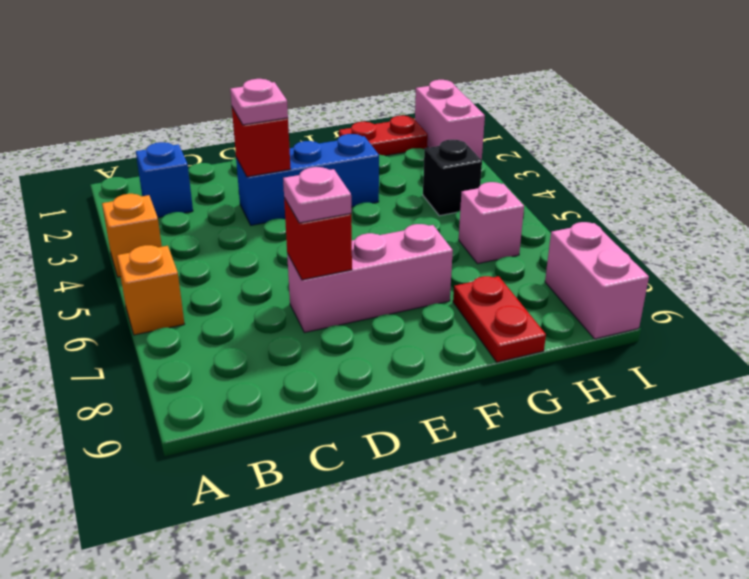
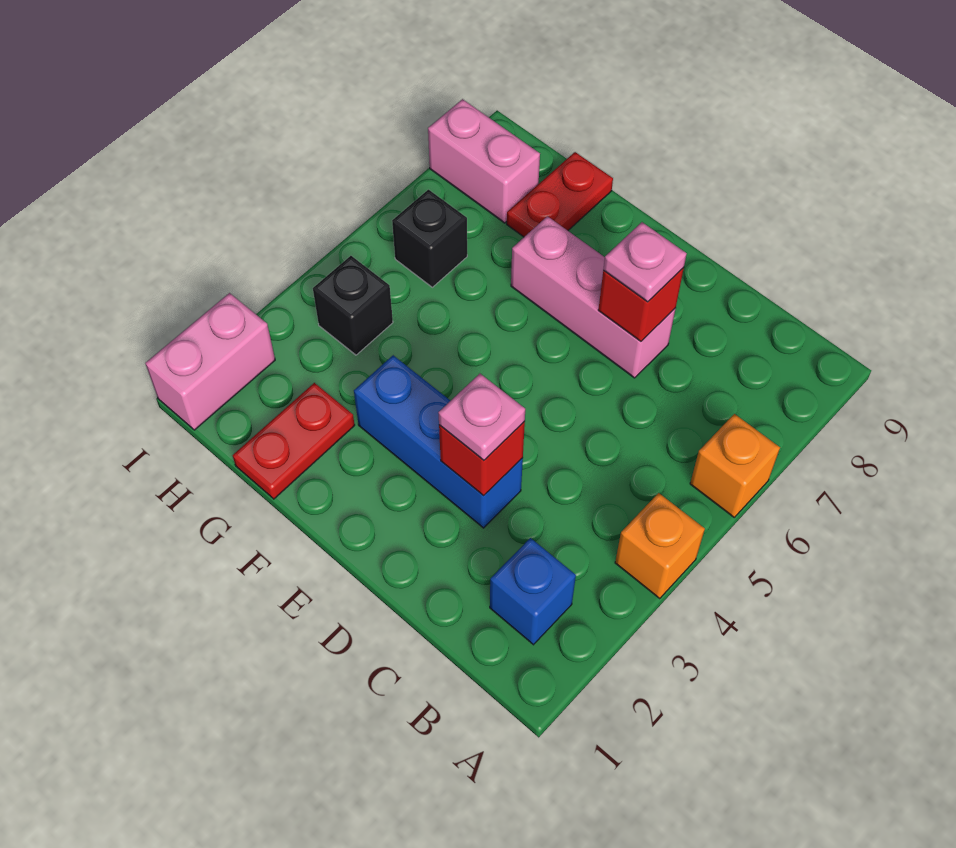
red plate G1:H1 level 1 -> red plate G1:G2 level 1
pink brick H6 level 1 -> black brick H6 level 1
pink brick I8:I9 level 1 -> pink brick H8:I8 level 1

